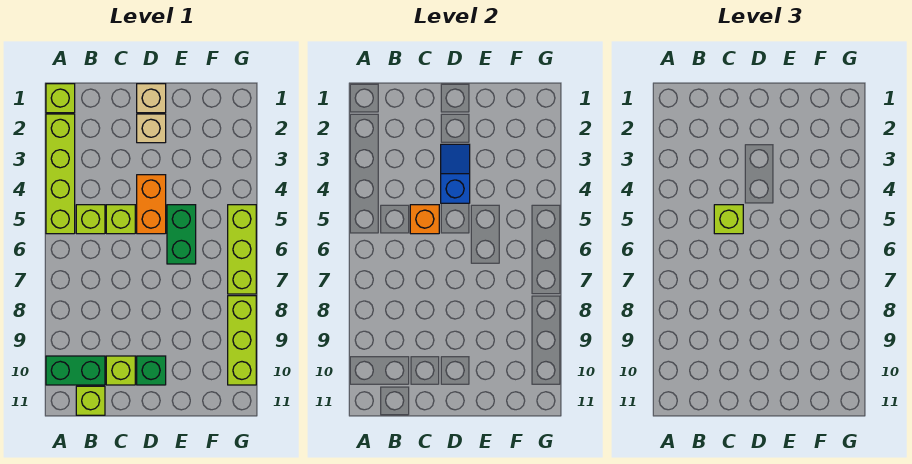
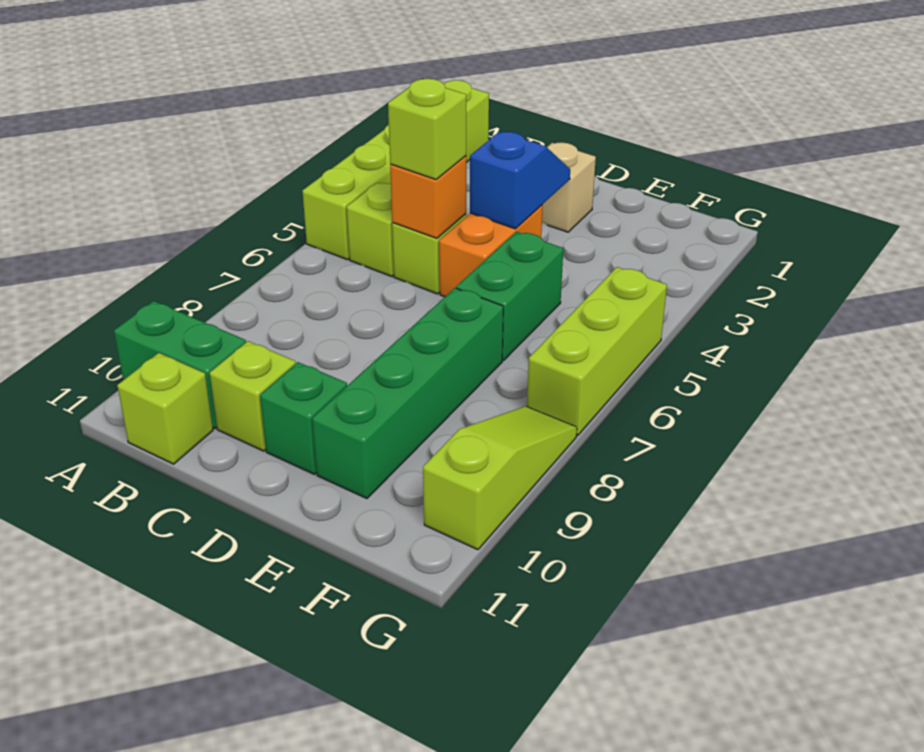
tan brick D1 level 1 -> none
none -> green brick E7:E10 level 1
lime brick G8:G10 level 1 -> lime slope G8:G10 level 1 top 10

